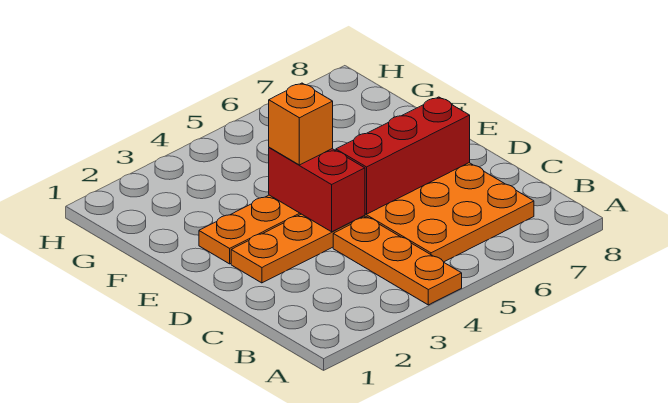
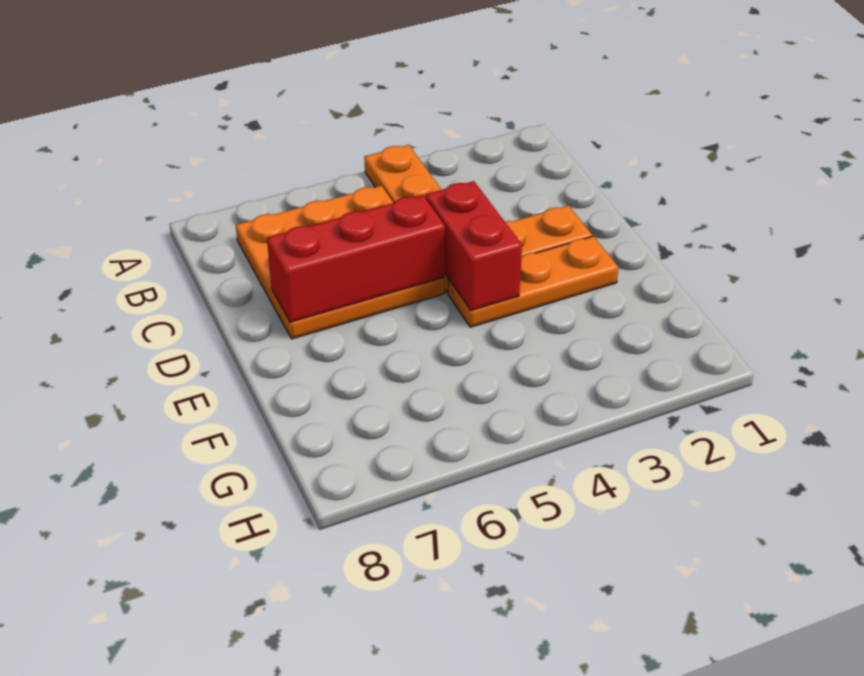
orange brick E4 level 3 -> none

